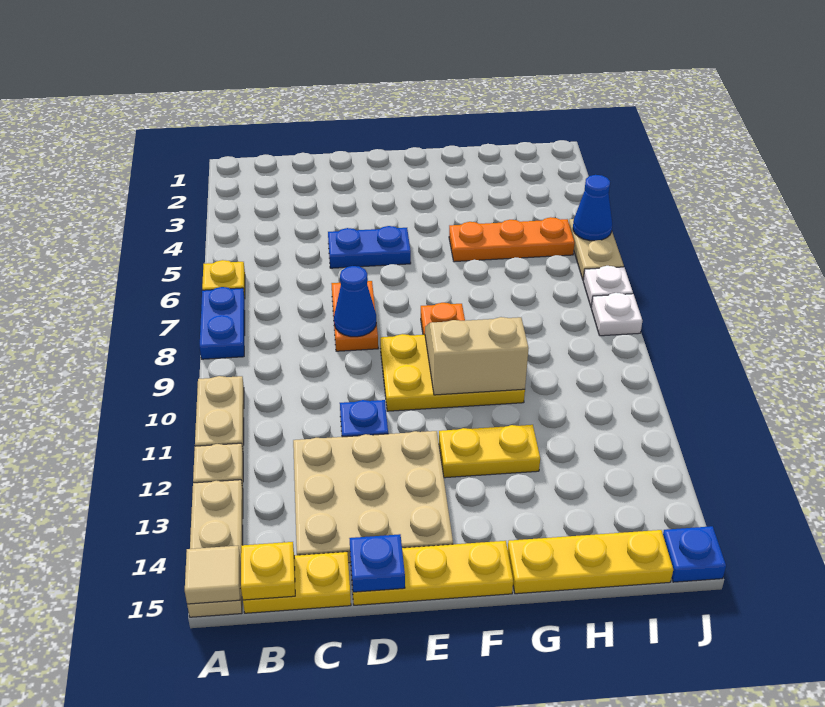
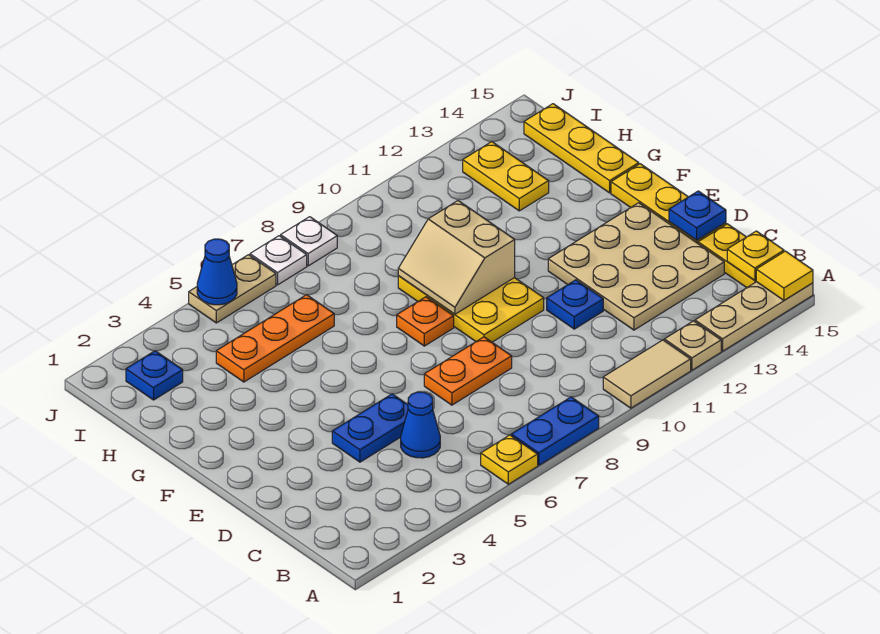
tan plate A10:A11 level 1 -> tan tile A10:A11 level 1
tan tile A15 level 2 -> yellow tile A15 level 2
blue plate D5:E5 level 1 -> blue plate D4:D5 level 1
blue cone D8 level 2 -> blue cone C5 level 1
yellow plate F12:G12 level 1 -> yellow plate H13:I13 level 1
orange plate G5:I5 level 1 -> orange plate H4:H6 level 1
blue plate J15 level 1 -> blue plate I2 level 1

